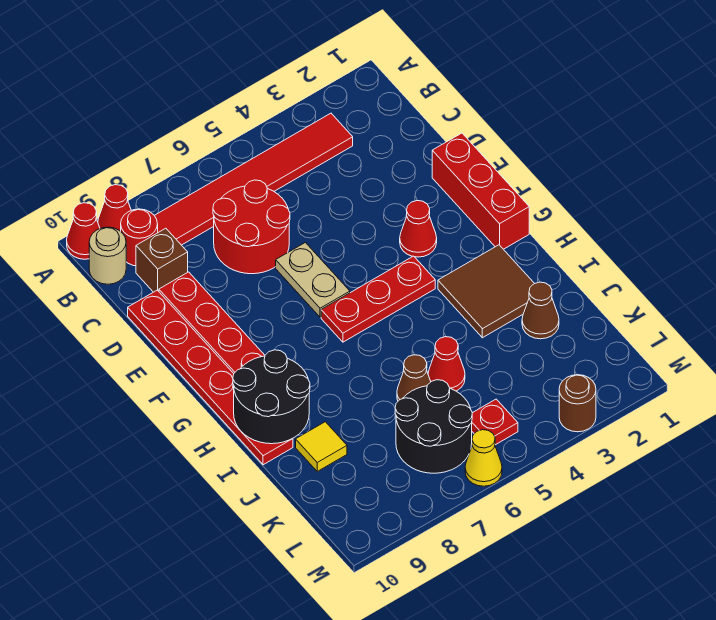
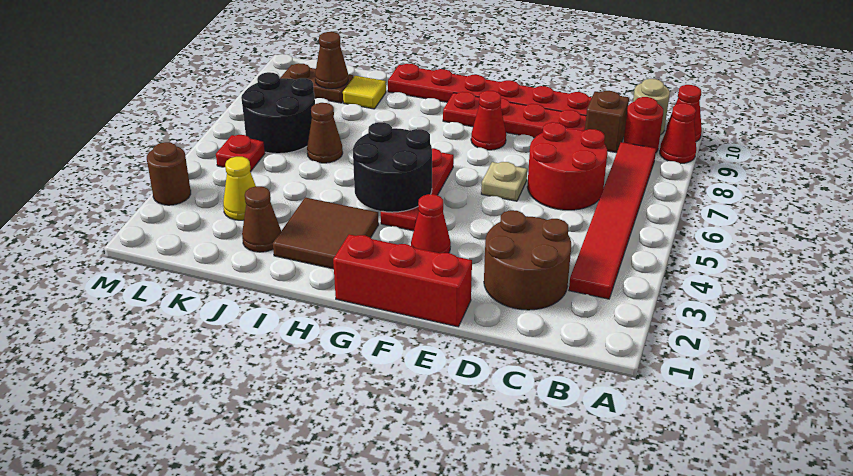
none -> brown round brick C2:D3 level 1
tan plate E6:F6 level 1 -> tan plate E6 level 1
black round brick H9:I10 level 2 -> black round brick G4:H5 level 2
red cone J5 level 1 -> red cone F8 level 1
none -> brown plate K9:L9 level 1
none -> brown cone K9 level 2
yellow cone M6 level 1 -> yellow cone K3 level 1

